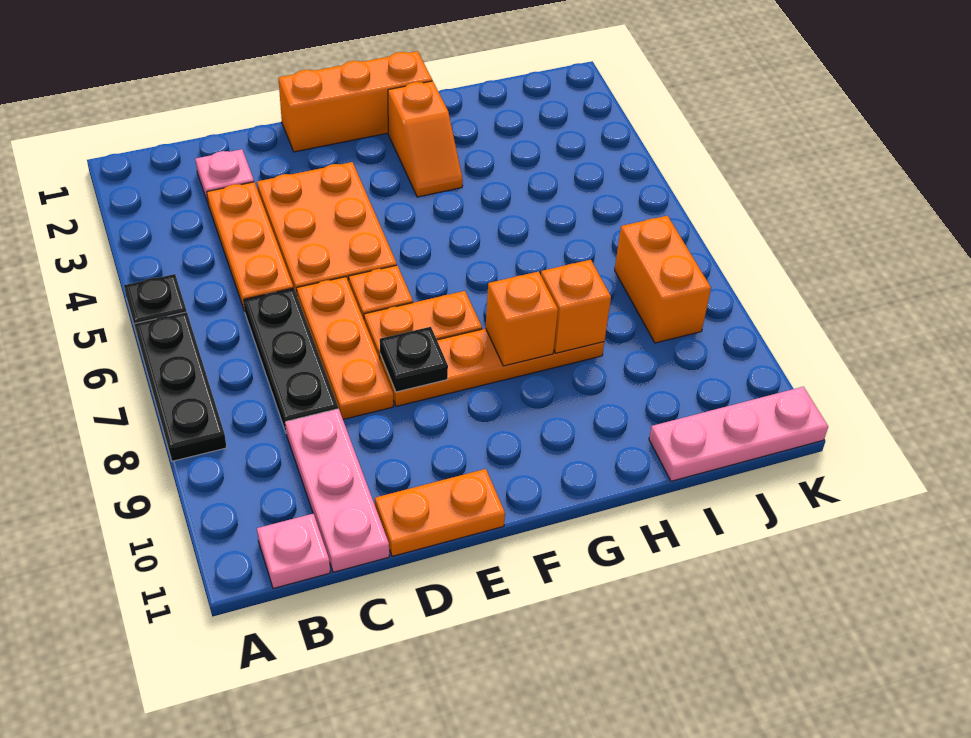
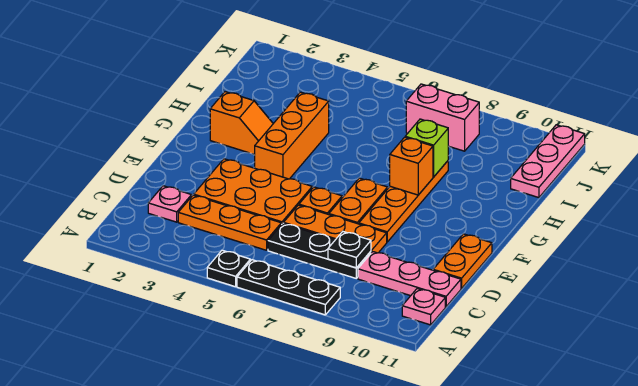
orange brick E1:G1 level 1 -> orange brick F4:H4 level 1
black plate E8 level 2 -> black plate C8 level 2
orange brick H8 level 2 -> lime brick H8 level 2
orange brick J7:J8 level 1 -> pink brick J7:J8 level 1

